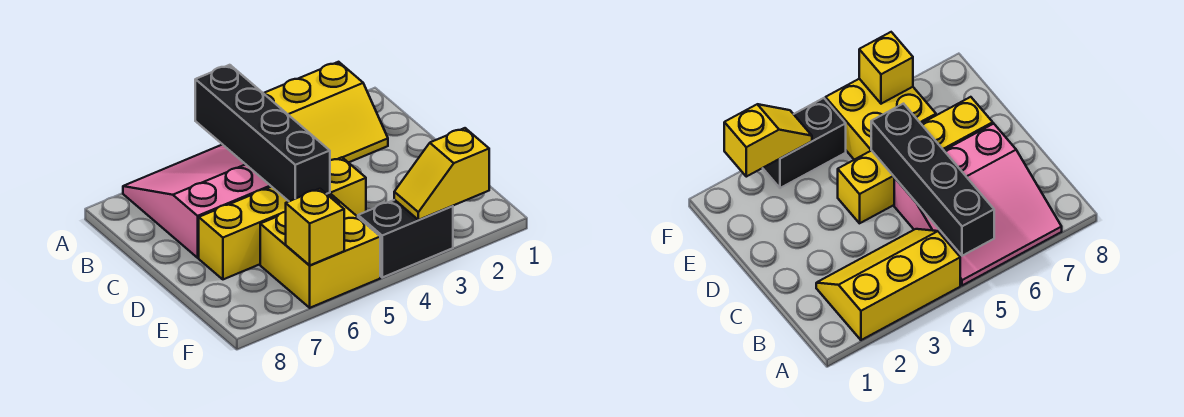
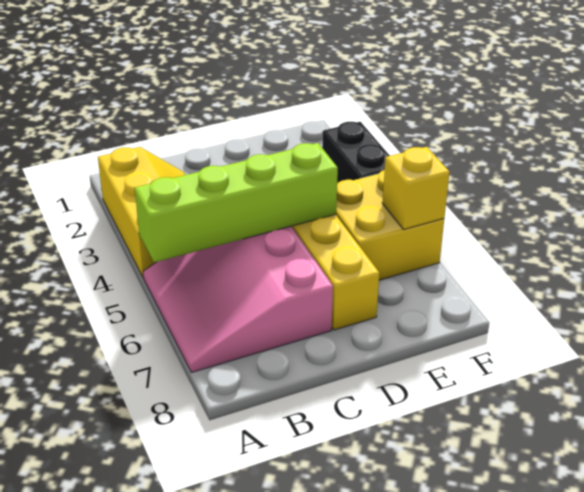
black brick A5:D5 level 2 -> lime brick A5:D5 level 2
yellow slope F2:F3 level 2 top 2 -> none

